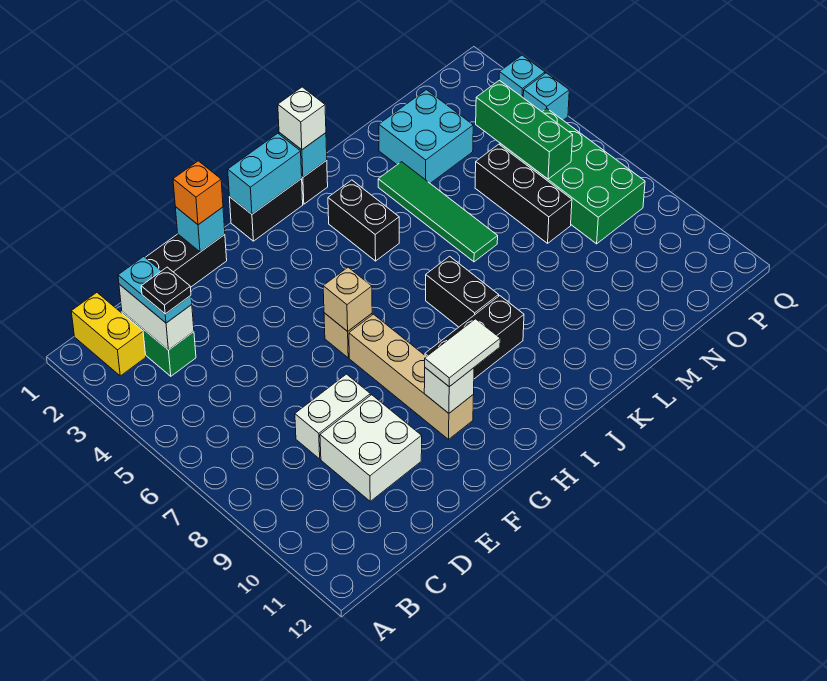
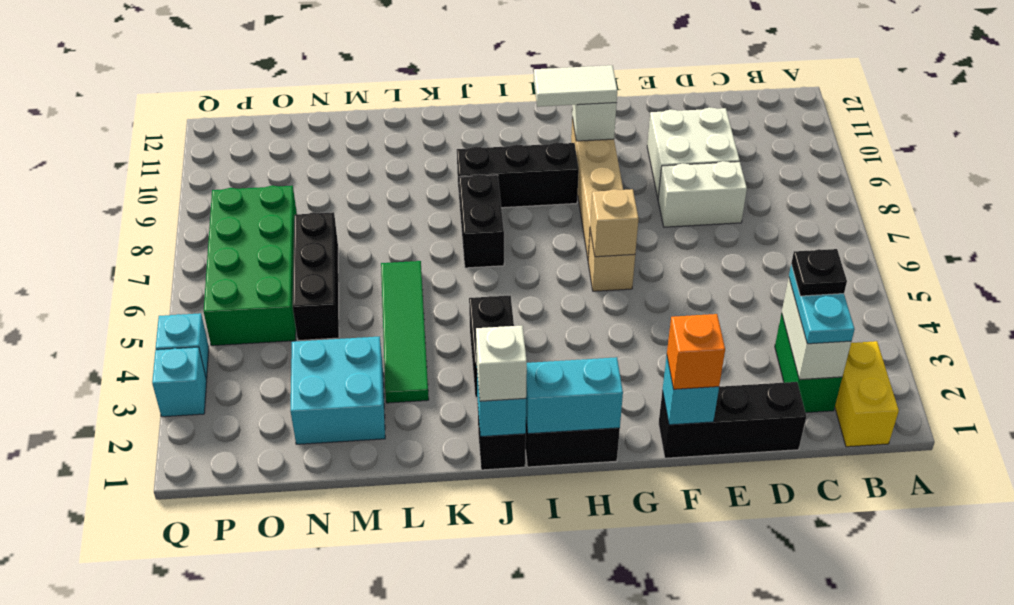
green brick O4:O6 level 2 -> none

